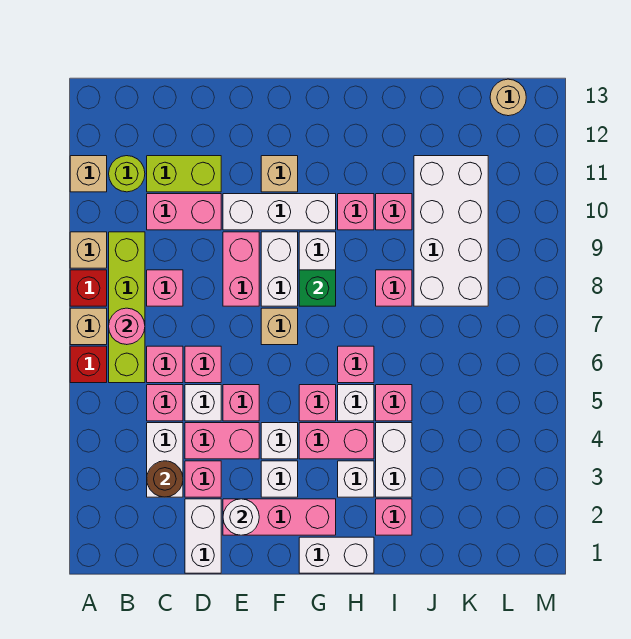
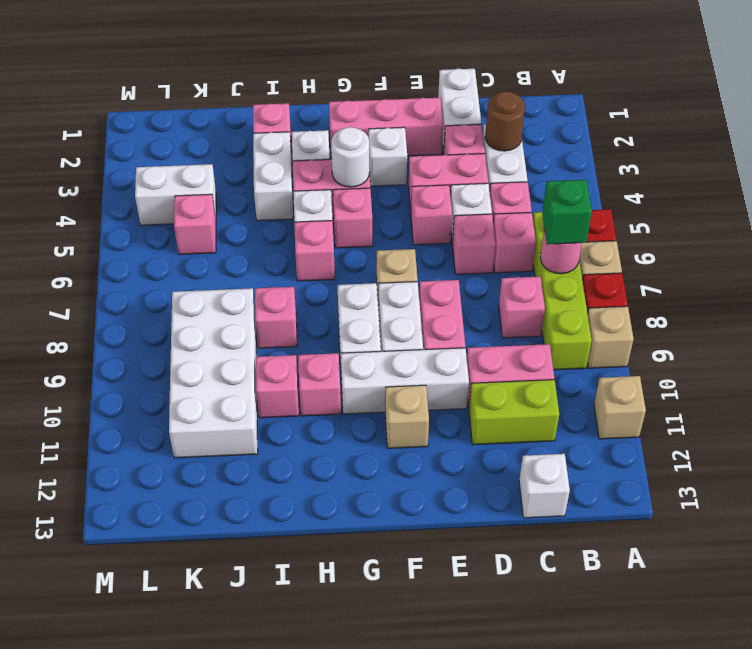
lime round brick B11 level 1 -> none
white round brick E2 level 2 -> white round brick G4 level 2
white brick F4 level 1 -> white brick C13 level 1
white brick G1:H1 level 1 -> white brick K4:L4 level 1
green brick G8 level 2 -> green brick B7 level 3
pink brick I5 level 1 -> pink brick K5 level 1
tan round brick L13 level 1 -> none

